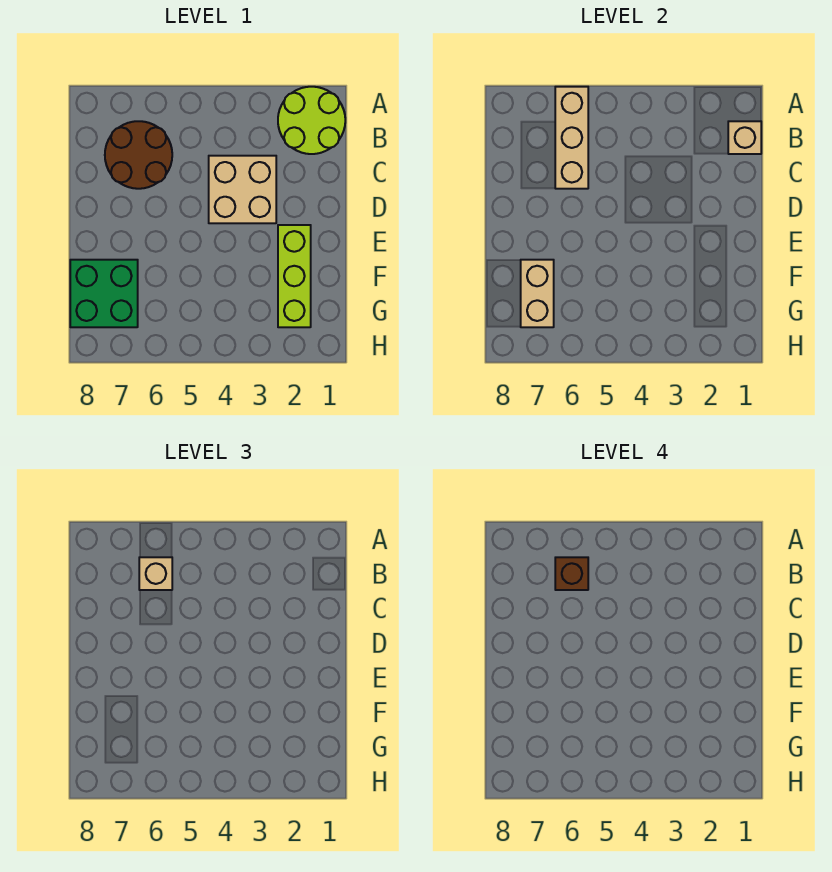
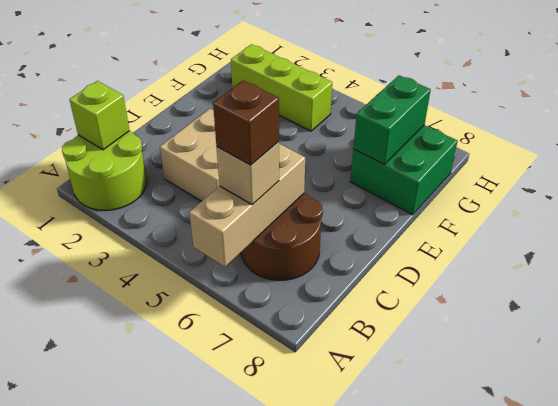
tan brick B1 level 2 -> lime brick B1 level 2
lime brick E2:G2 level 1 -> lime brick G2:G4 level 1
tan brick F7:G7 level 2 -> green brick F7:G7 level 2

